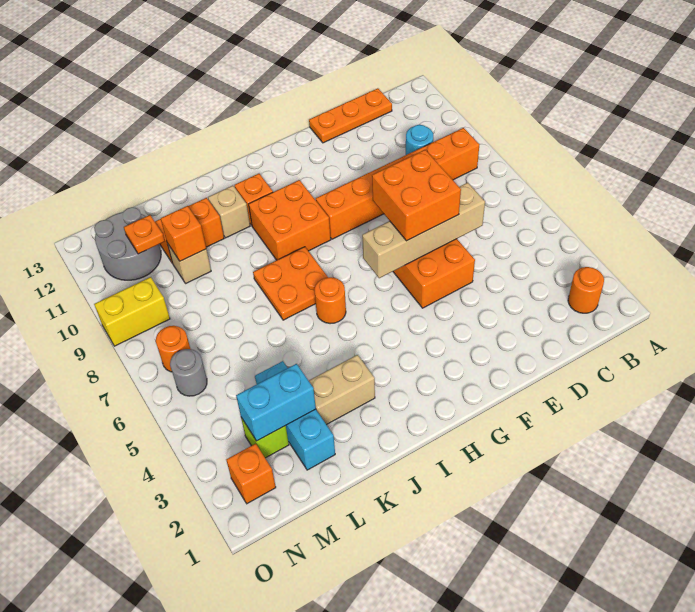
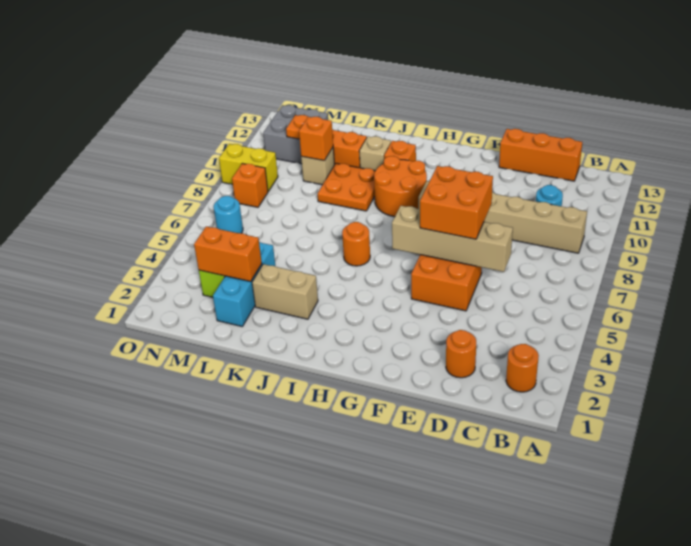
orange brick B9:G9 level 1 -> tan brick B9:G9 level 1
orange plate C13:E13 level 1 -> orange brick C13:E13 level 1
orange brick H9:I10 level 1 -> orange round brick H9:I10 level 1
orange plate I7:J8 level 1 -> orange plate J9:K10 level 1
cyan brick L3:M3 level 2 -> orange brick L3:M3 level 2
grey round brick M11:N12 level 1 -> grey brick M11:N12 level 1
orange brick N2 level 1 -> orange brick N8 level 1
grey round brick N6 level 1 -> cyan round brick N6 level 1
orange round brick N7 level 1 -> orange round brick D2 level 1

